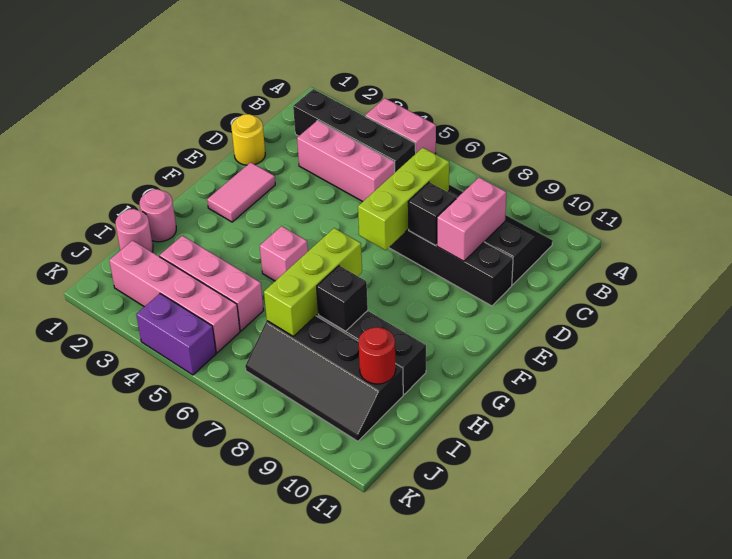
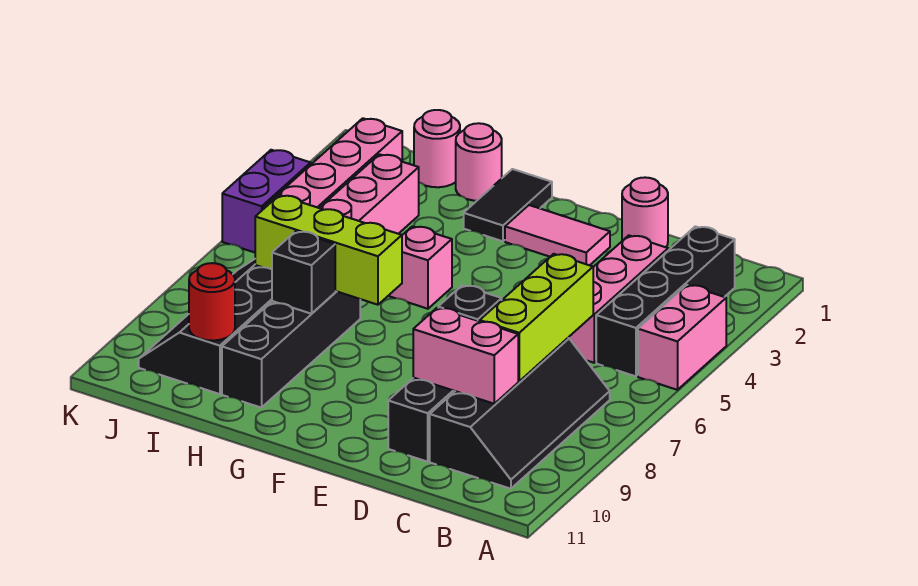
lime brick C7:E7 level 2 -> lime brick C6:C8 level 2
yellow round brick D1 level 1 -> pink round brick D1 level 1
none -> black tile G1:G2 level 1

